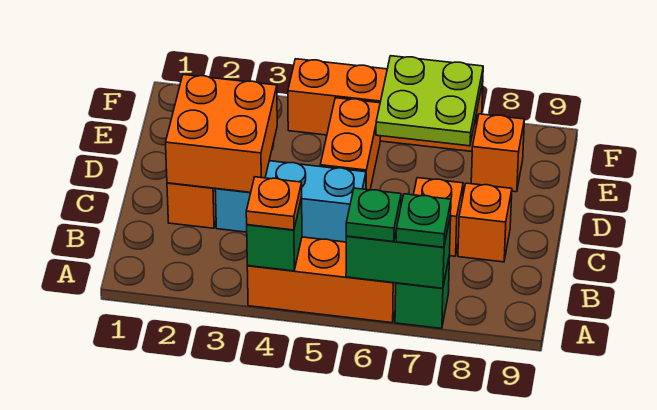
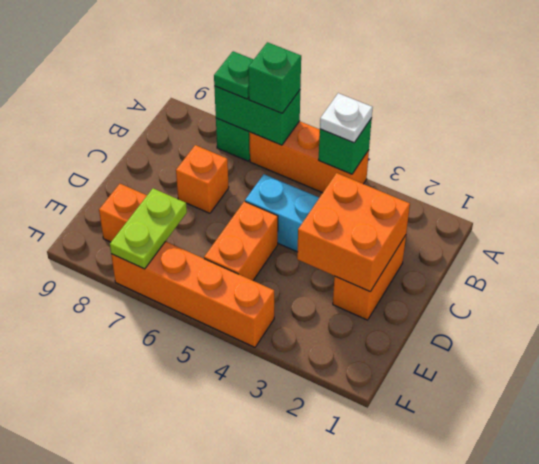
orange plate A4 level 3 -> white plate A4 level 3
green plate A6 level 3 -> green brick A6 level 3
orange brick C8 level 1 -> none
lime plate E6:F7 level 2 -> lime plate E7:F7 level 2

